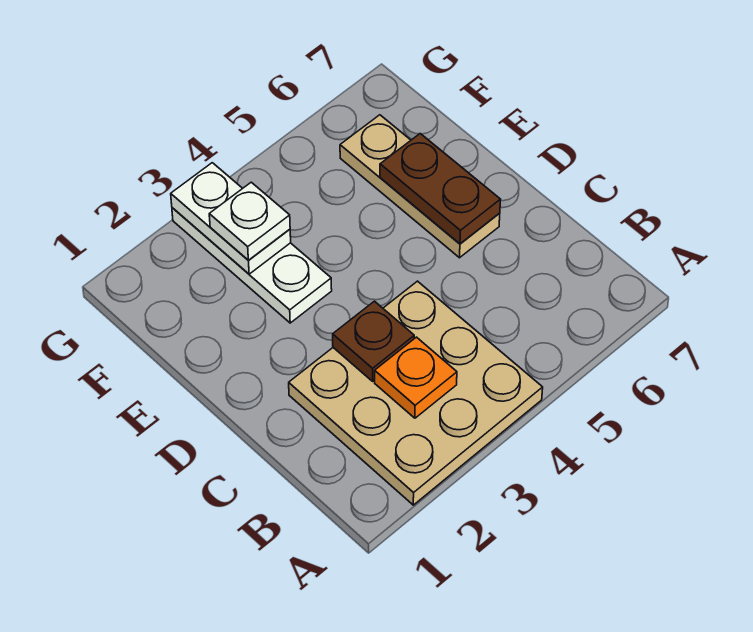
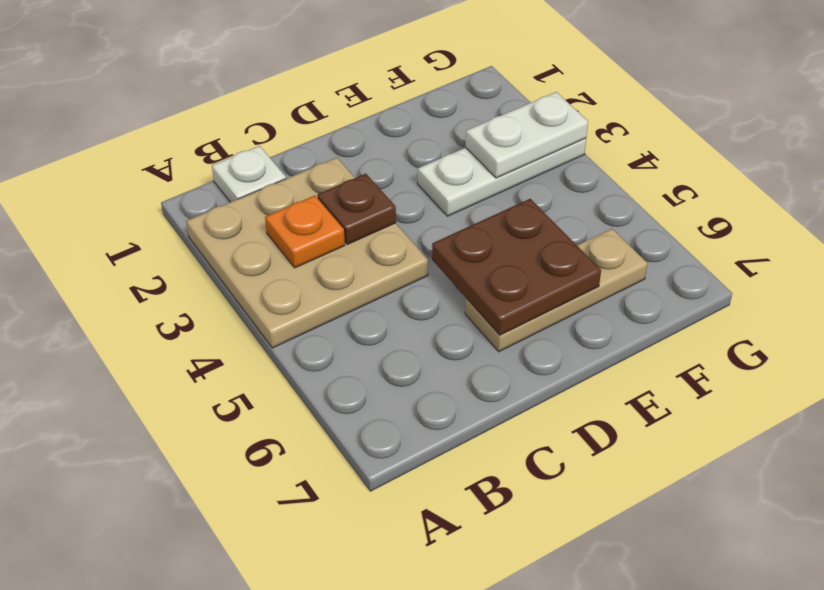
brown plate D6:E6 level 2 -> brown plate D5:E6 level 2
white plate F3 level 3 -> white plate B1 level 1

